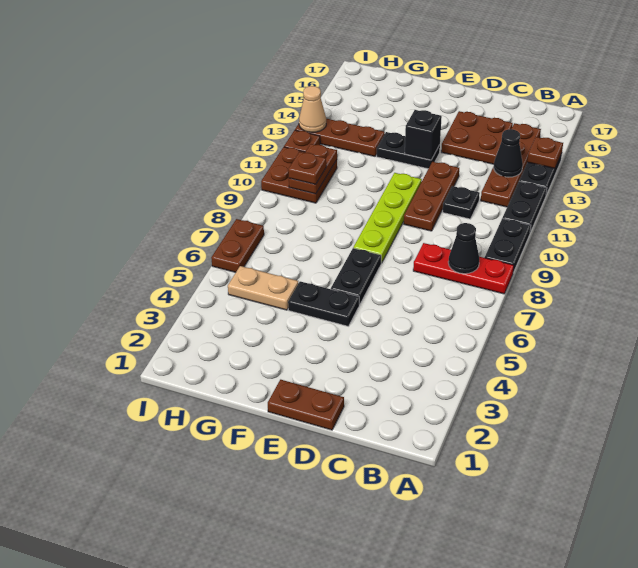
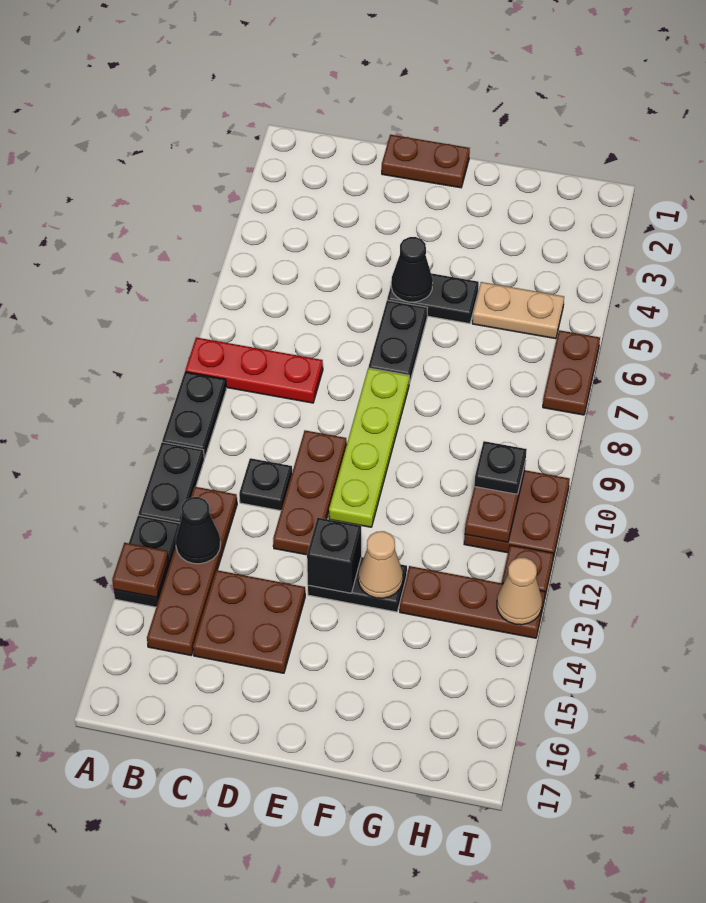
black cone B8 level 2 -> black cone E5 level 2
none -> tan cone F13 level 2
brown plate H10 level 3 -> black plate H10 level 3

